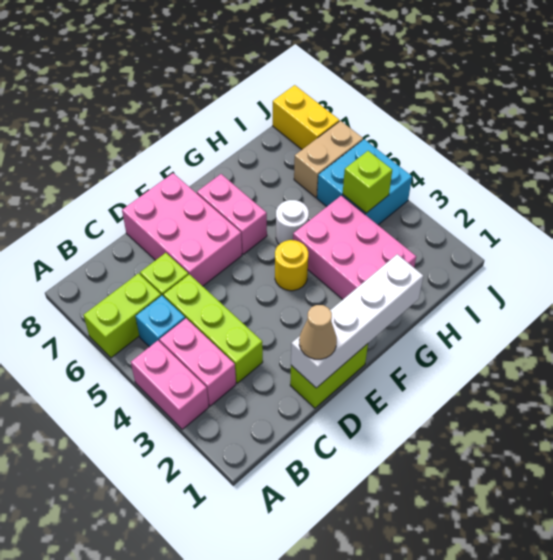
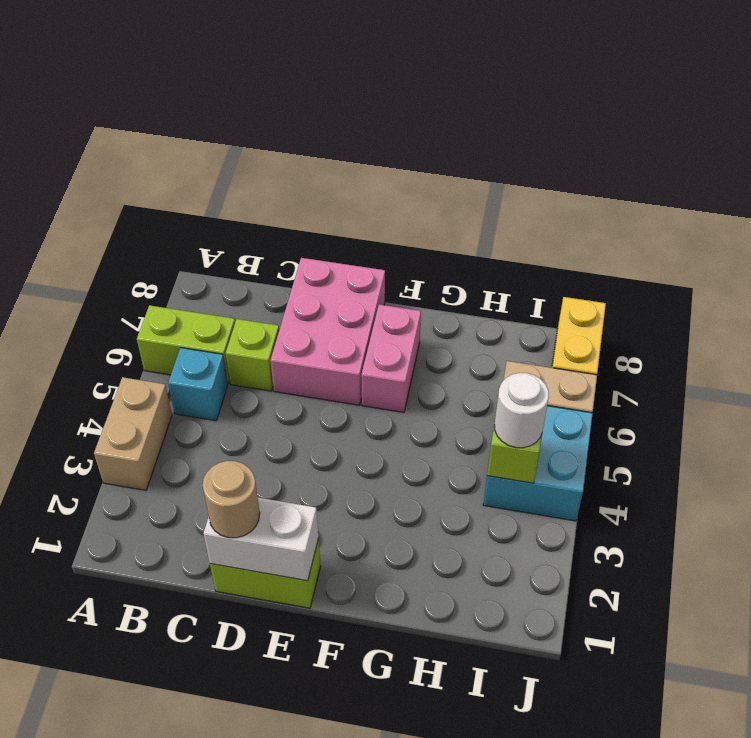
pink brick A3:A4 level 1 -> tan brick A3:A4 level 1
pink brick B3:B4 level 1 -> none
lime brick C3:C5 level 1 -> none
white brick D1:G1 level 2 -> white brick D1:E1 level 2
tan cone D1 level 3 -> tan round brick D1 level 3
yellow round brick F4 level 1 -> none
pink brick G2:H4 level 1 -> none
white round brick G5 level 1 -> white round brick I4 level 3

